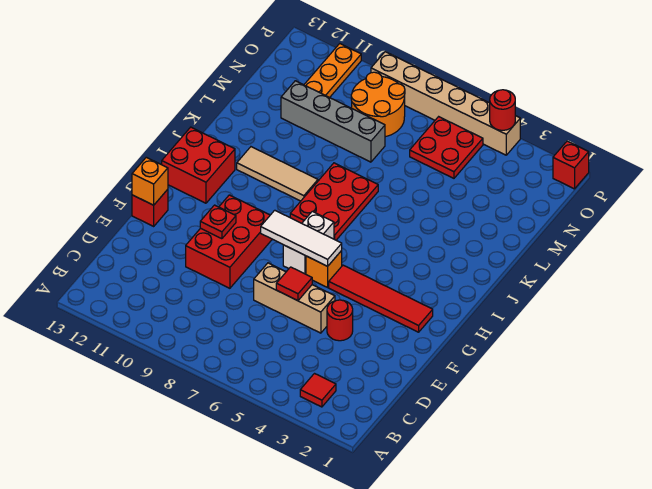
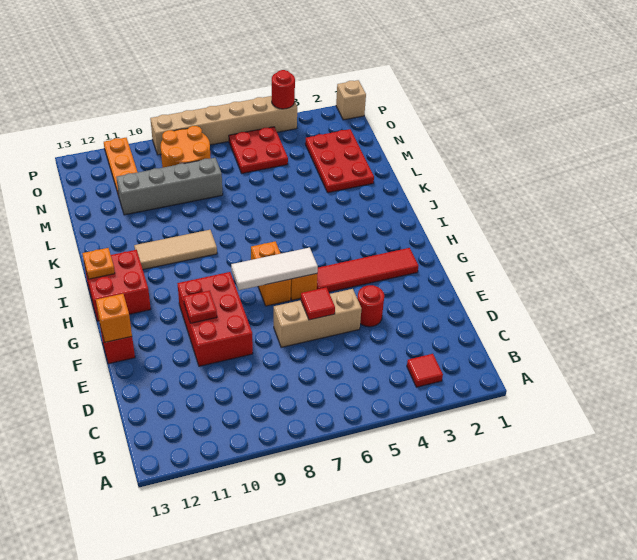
white brick G7:H7 level 1 -> orange brick G7:H7 level 1
red plate I7:K8 level 1 -> red plate L2:N3 level 1
none -> orange plate I13 level 2
red brick P1 level 1 -> tan brick P1 level 1

